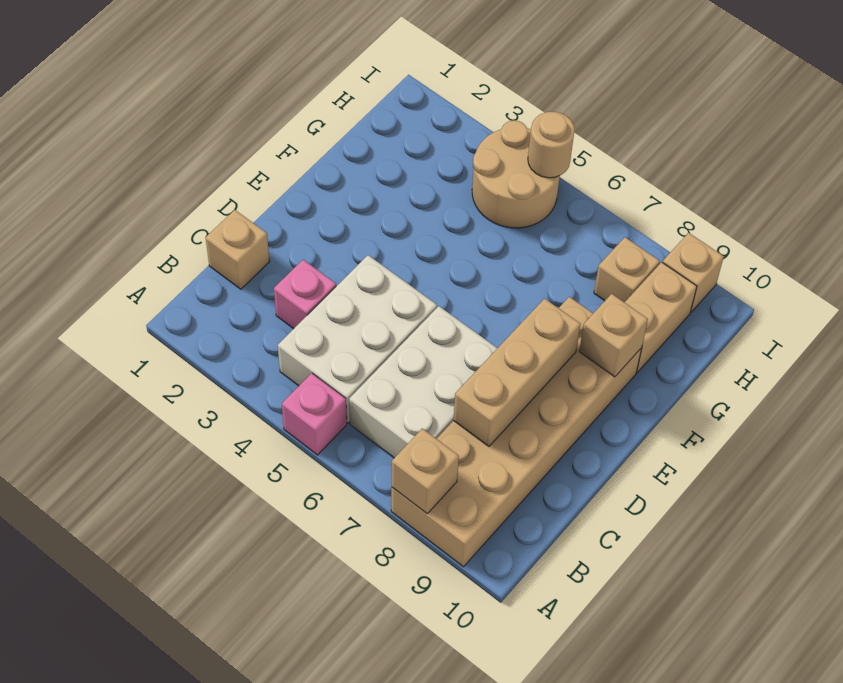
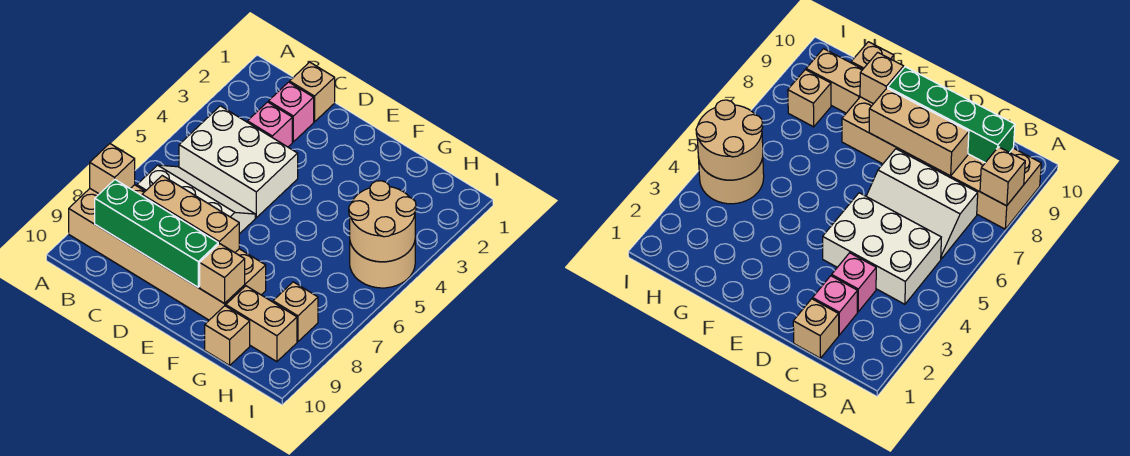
pink brick A5 level 1 -> pink brick C2 level 1
white brick B6:D7 level 1 -> white slope B6:D7 level 1 top 7
none -> green brick B9:E9 level 2
tan round brick I5 level 2 -> tan round brick H4:I5 level 2
tan brick I9 level 1 -> tan brick G10 level 1

